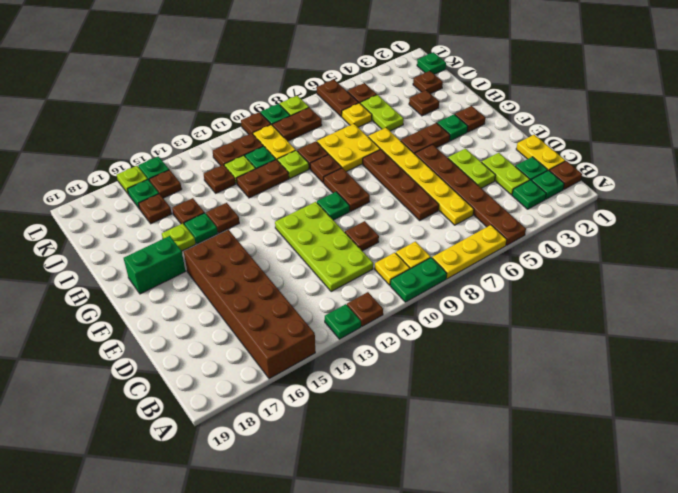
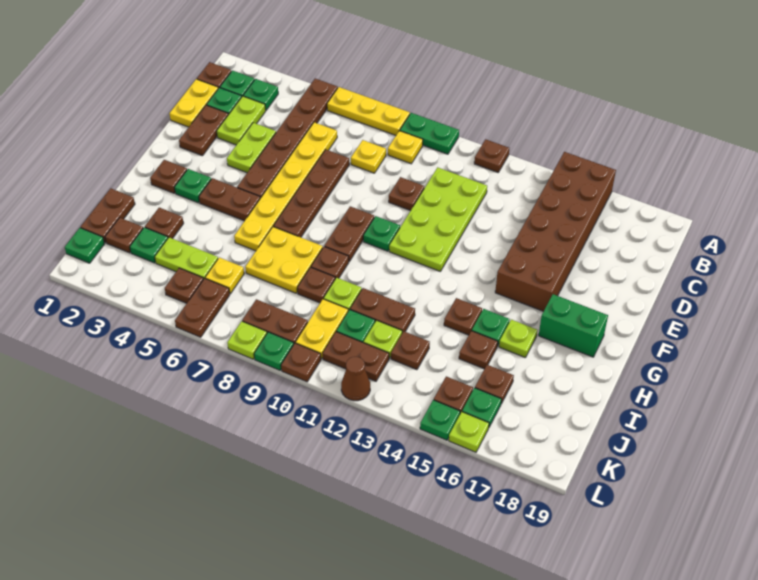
green plate A13 level 1 -> green plate J3 level 1
yellow plate B10 level 1 -> yellow plate C8 level 1
none -> brown plate D2:E2 level 1
none -> brown plate I1:J1 level 1
lime plate I5:J5 level 1 -> lime plate J4:J5 level 1
none -> brown cone L12 level 1

